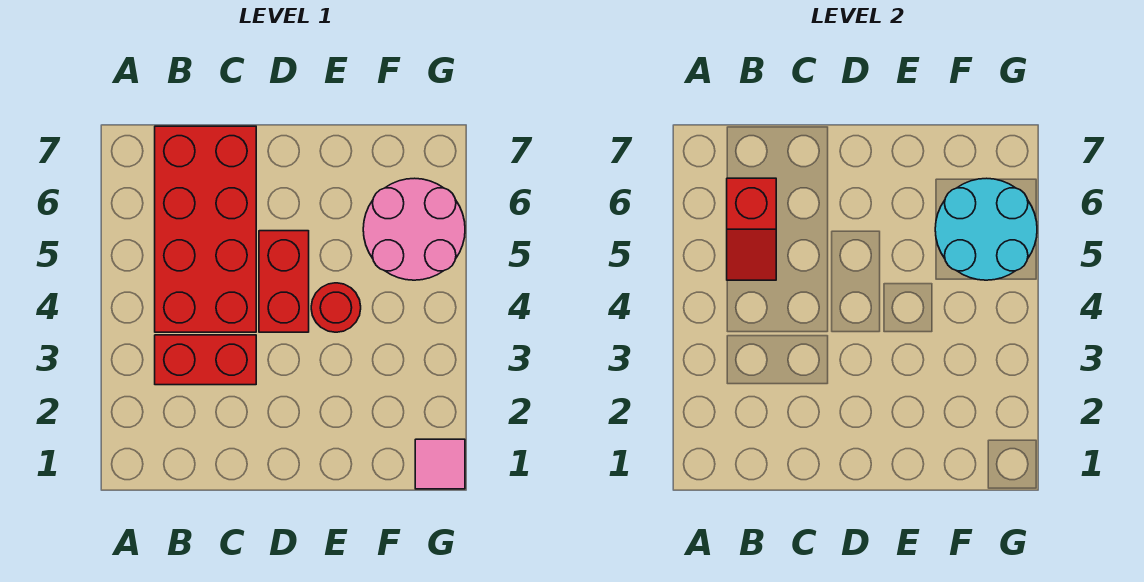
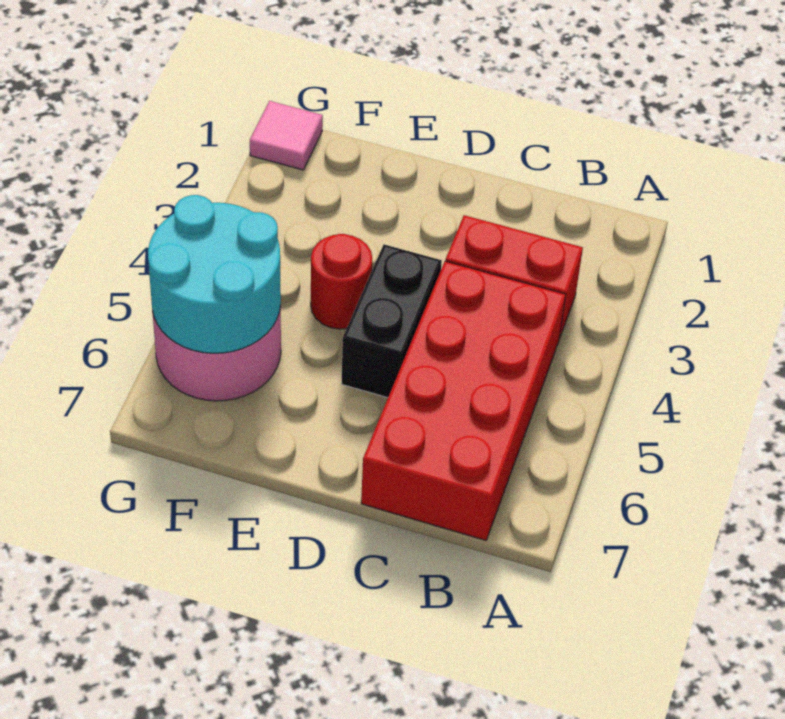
red slope B5:B6 level 2 top 6 -> none
red brick D4:D5 level 1 -> black brick D4:D5 level 1

